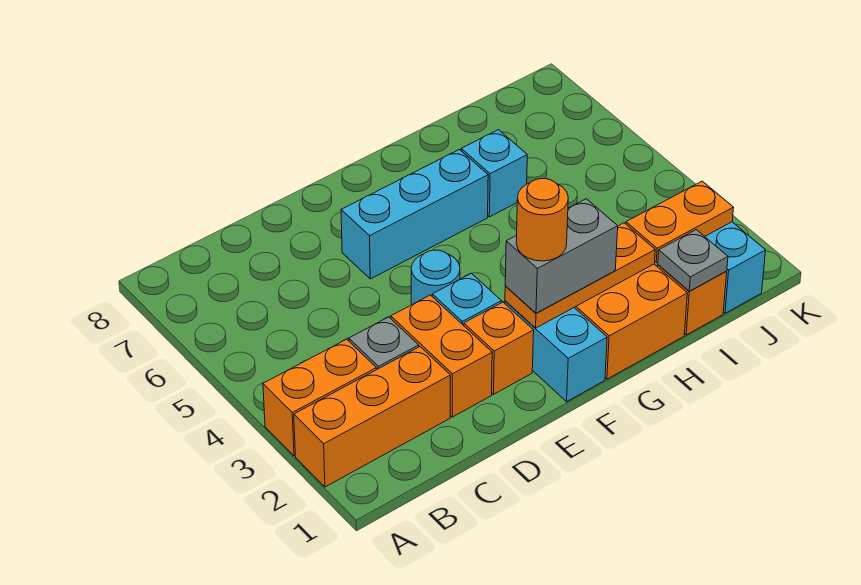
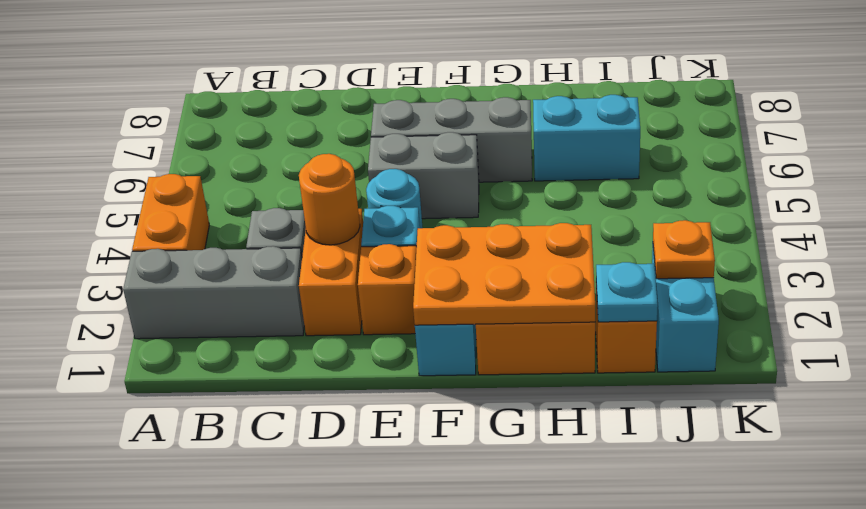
orange brick A2:C2 level 1 -> grey brick A2:C2 level 1
orange brick A3:B3 level 1 -> orange brick A3:A4 level 1
cyan brick E6:G6 level 1 -> grey brick E6:G6 level 1
orange plate F2:H2 level 2 -> orange plate F1:H2 level 2
grey brick F2:G2 level 3 -> grey brick E5:F5 level 1
orange round brick F2 level 4 -> orange round brick D3 level 2
cyan brick H6 level 1 -> cyan brick H6:I6 level 1
grey plate I1 level 2 -> cyan plate I1 level 2
orange plate I2:J2 level 2 -> orange plate J2 level 2

